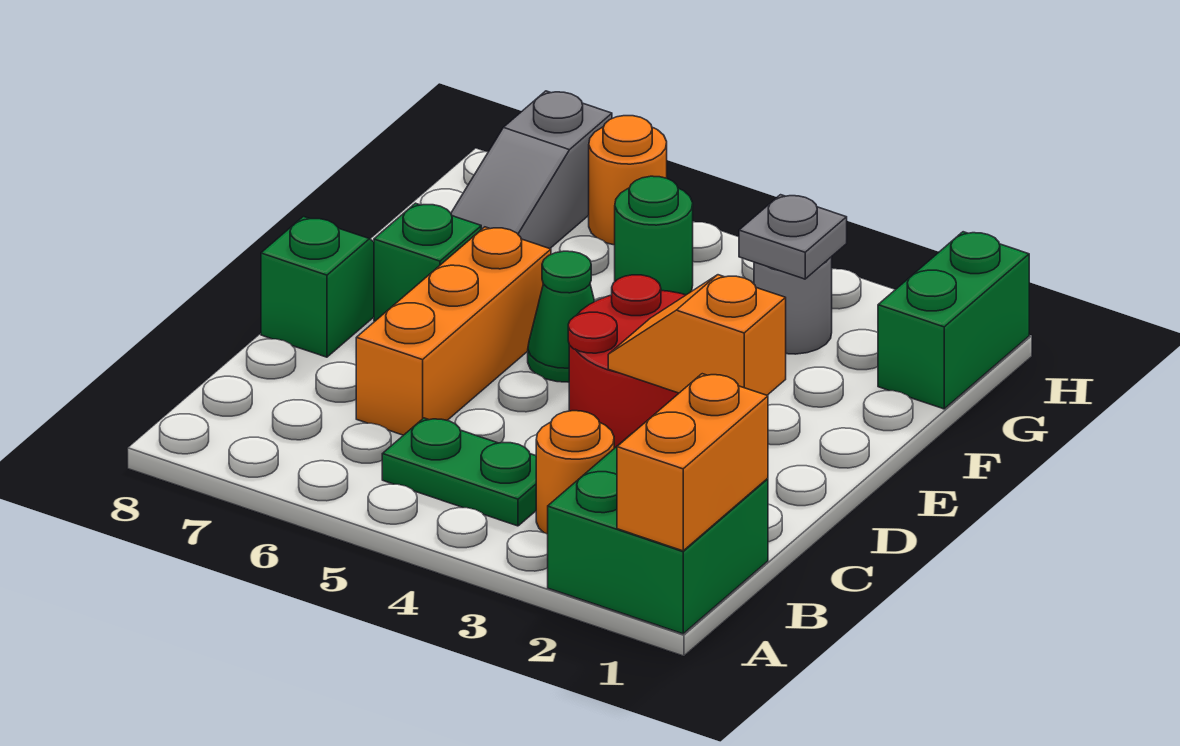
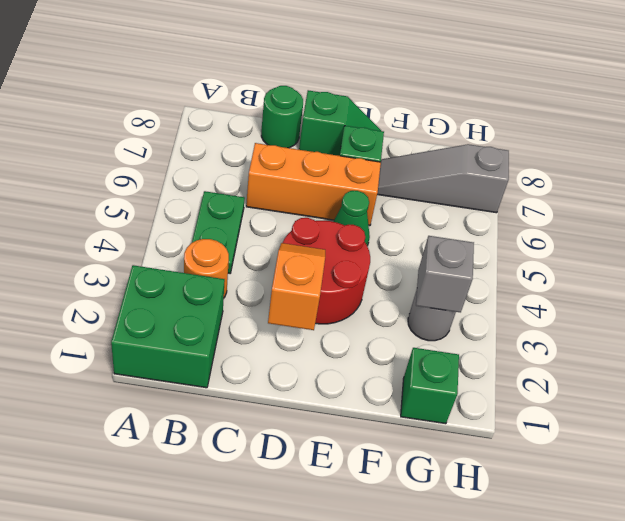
orange brick A1:B1 level 2 -> none
green brick G1:H1 level 1 -> green brick G1 level 1
grey plate G3 level 2 -> grey brick G3 level 2
green round brick G5 level 1 -> green round brick C8 level 1
orange round brick H6 level 1 -> none

